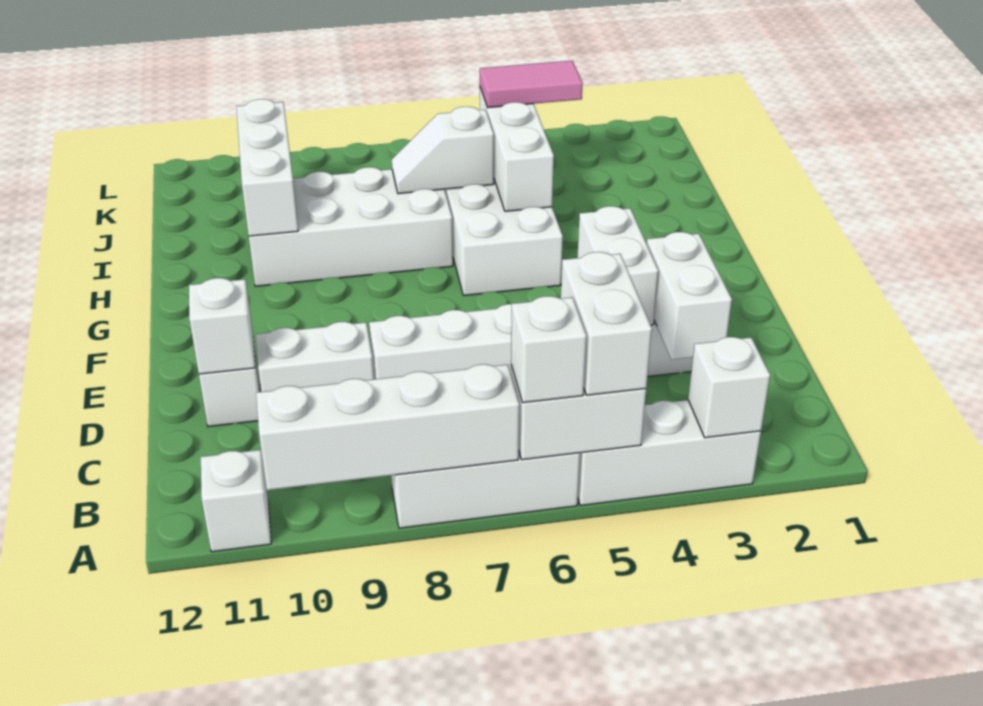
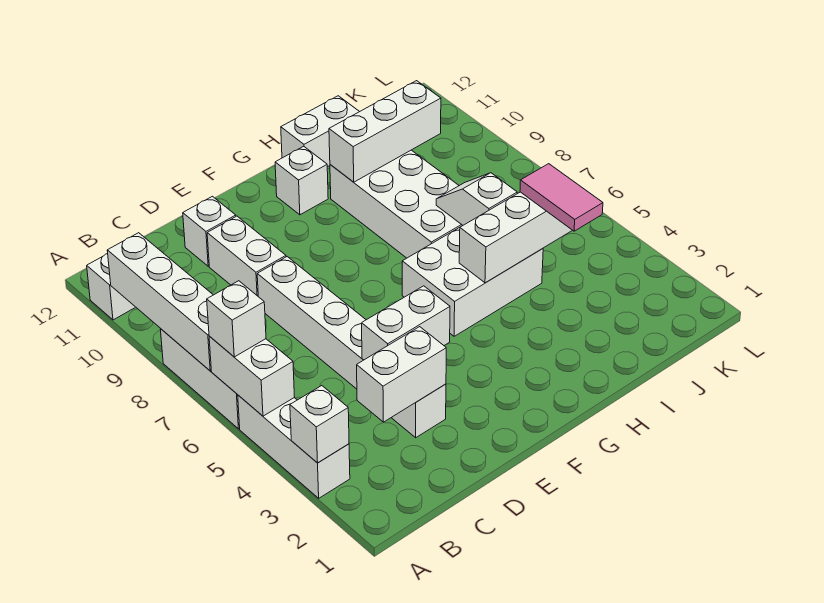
white brick A5:B5 level 3 -> white brick H12:I12 level 1
white brick D11 level 2 -> white brick G11 level 1

